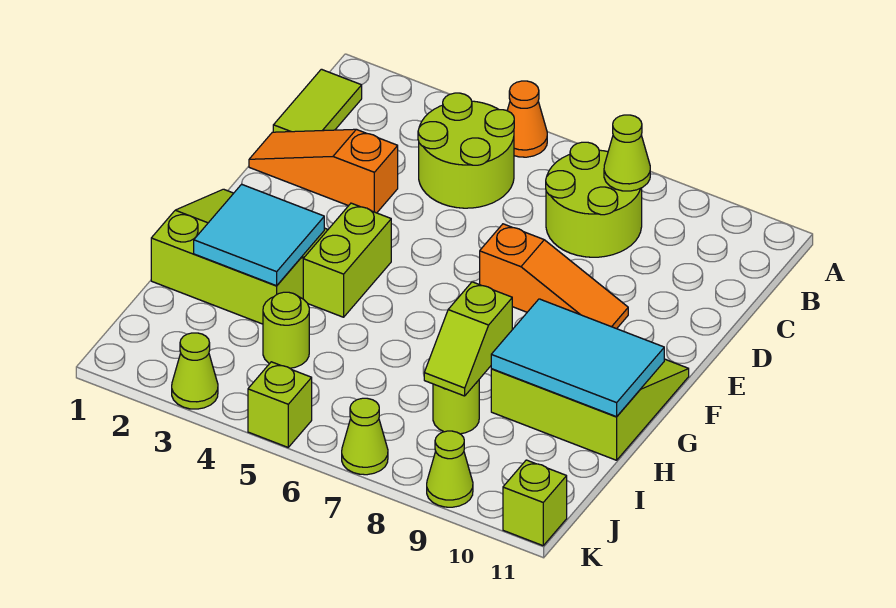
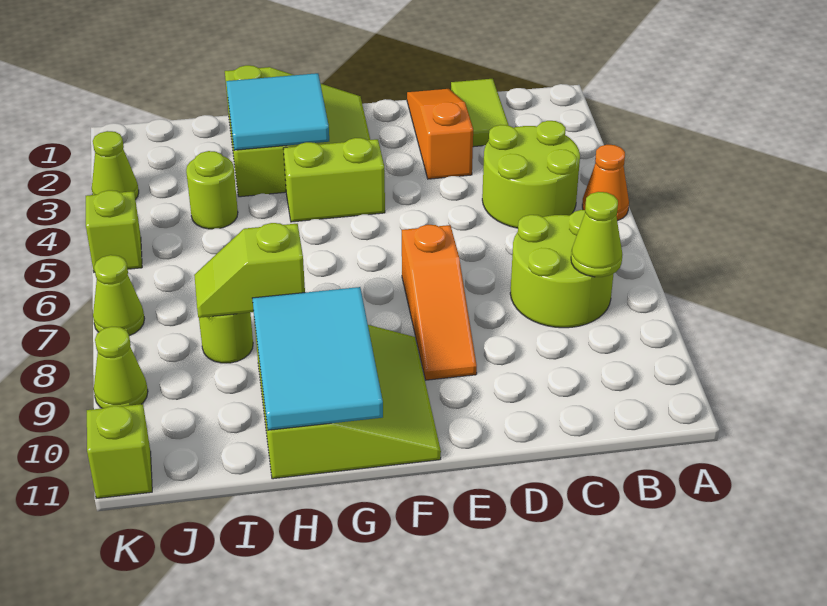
lime tile B1:C1 level 1 -> lime tile C1:C2 level 1

